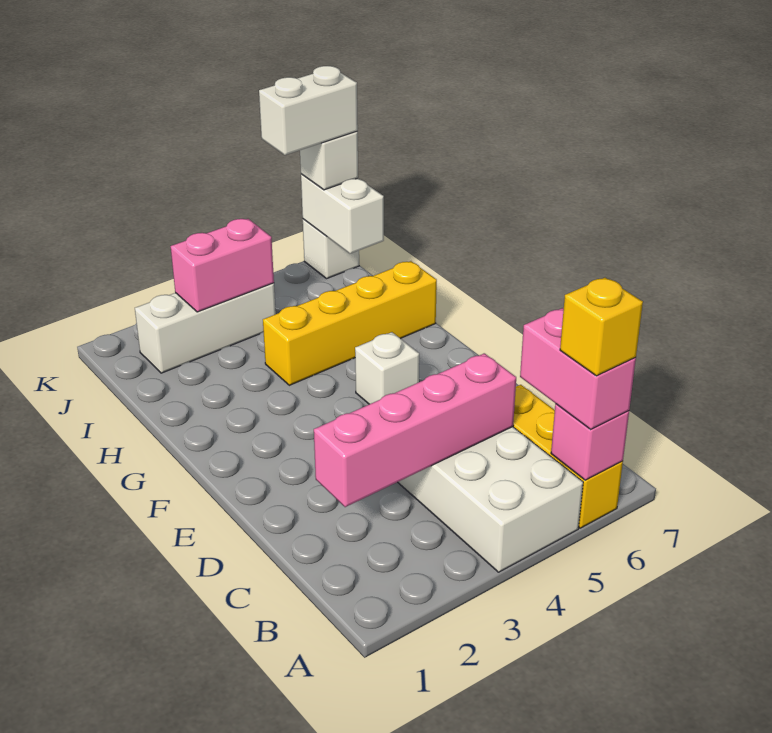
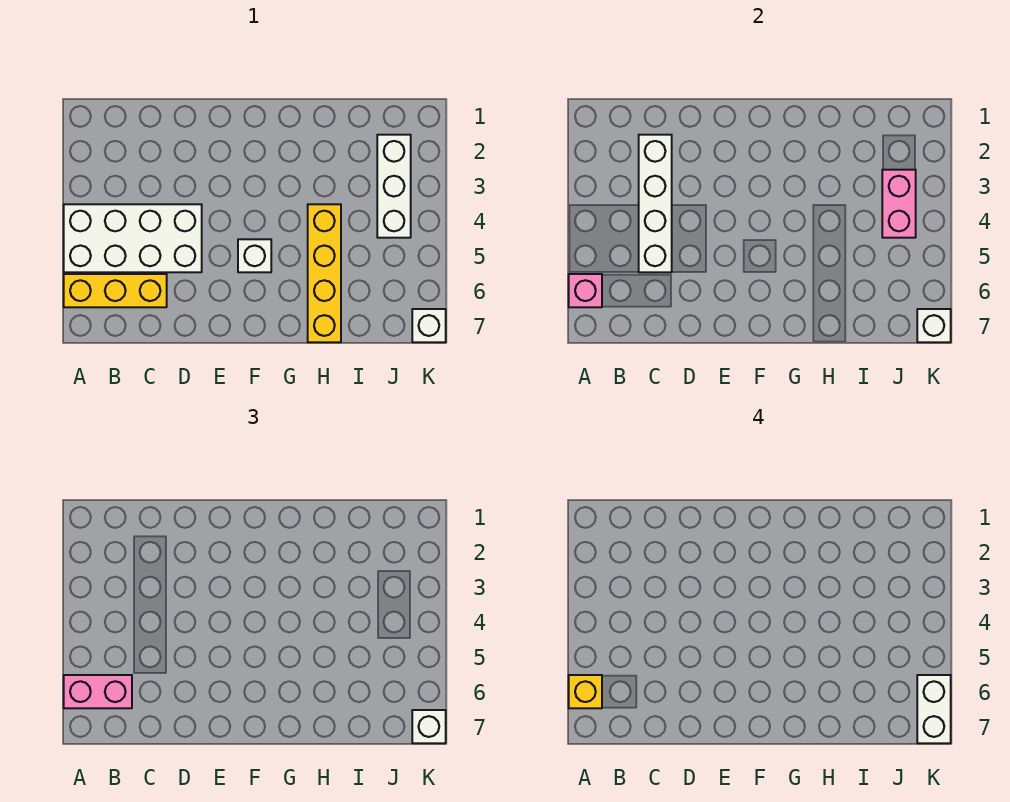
pink brick C2:C5 level 2 -> white brick C2:C5 level 2
white brick J7:K7 level 2 -> white brick K7 level 2

